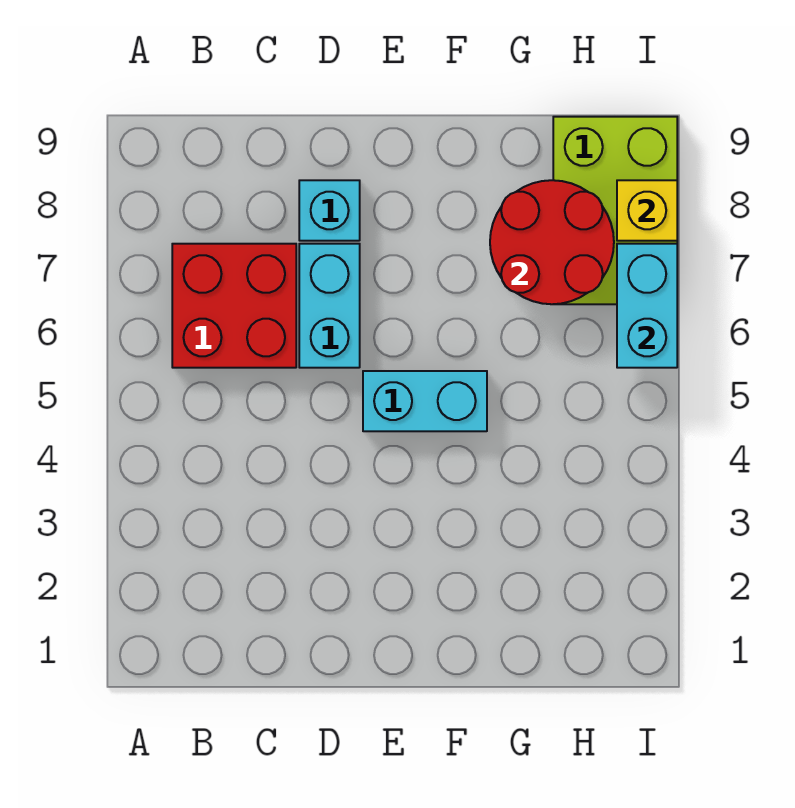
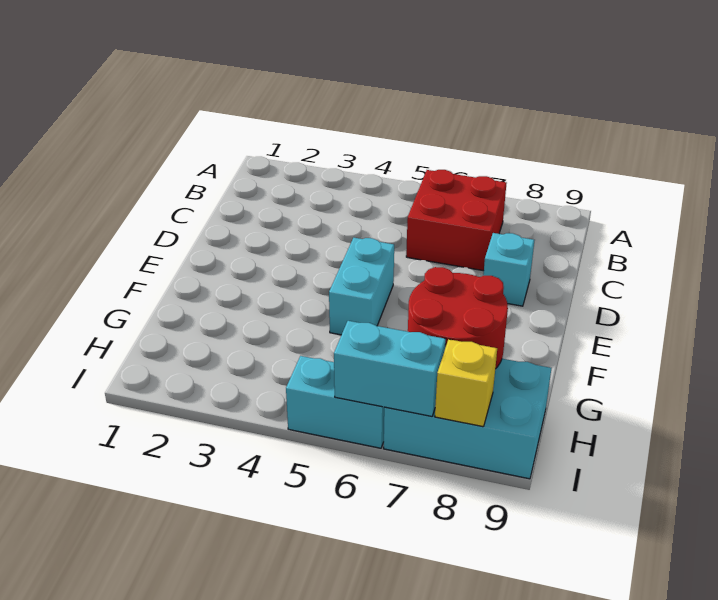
cyan brick D6:D7 level 1 -> cyan brick I5:I6 level 1
lime brick H7:I9 level 1 -> cyan brick H7:I9 level 1

